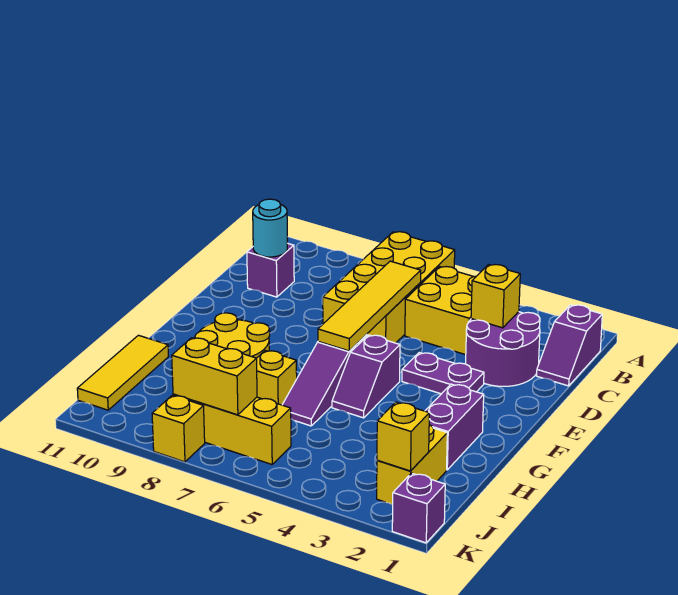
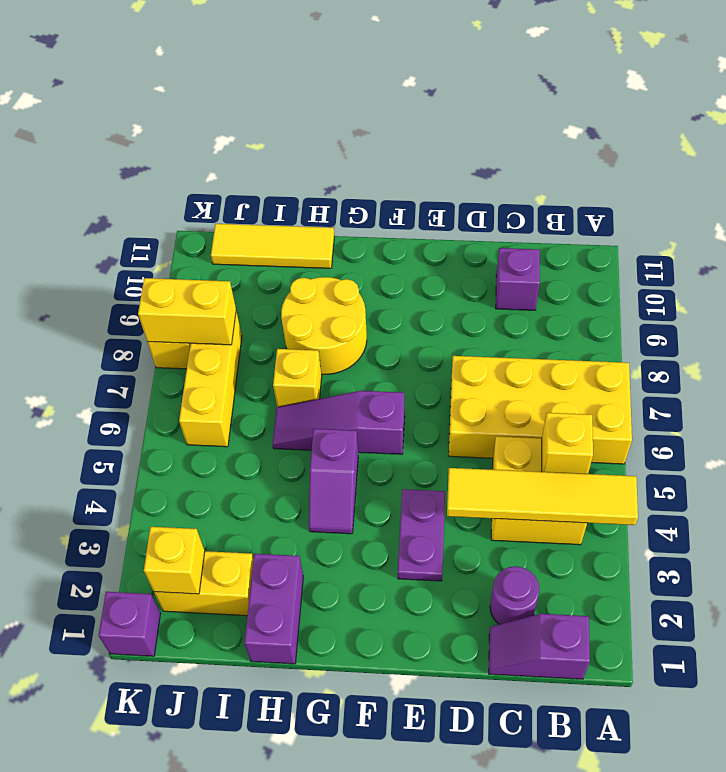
purple round brick C2:D3 level 1 -> purple round brick C2 level 1
yellow brick C3 level 2 -> yellow brick B5 level 2
yellow tile C6:F6 level 2 -> yellow tile A4:D4 level 2
cyan round brick C10 level 2 -> none
purple slope F5:G5 level 1 top F -> purple slope G4:G5 level 1 top 5
purple brick G2:H2 level 1 -> purple brick H1:H2 level 1
yellow brick J7:J8 level 2 -> yellow brick J8:K8 level 2

